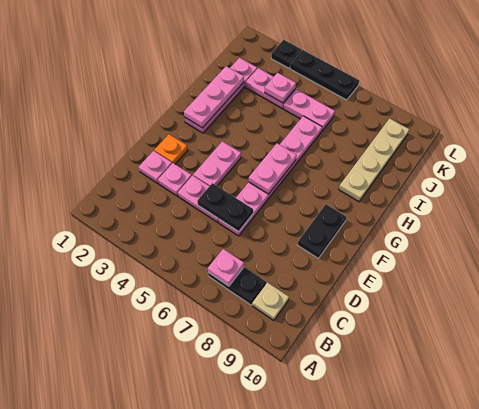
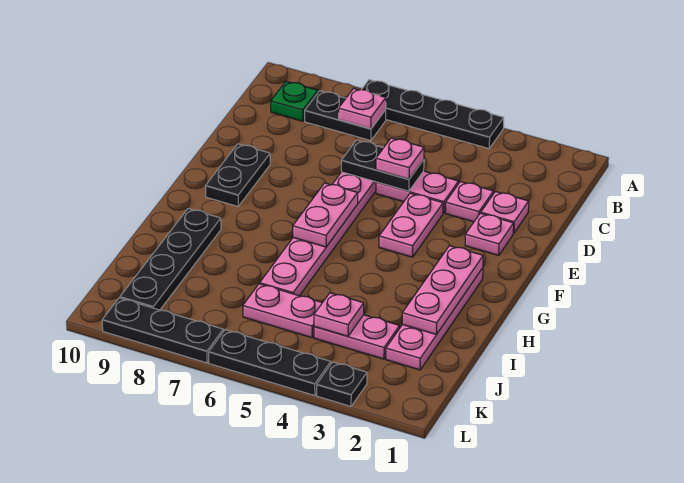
none -> black plate A4:A7 level 1
tan plate B9 level 1 -> green plate B9 level 1
none -> pink plate D5 level 3
orange plate E2 level 1 -> pink plate E2 level 1
tan plate H9:K9 level 1 -> black plate H9:K9 level 1
none -> black plate L7:L9 level 1

